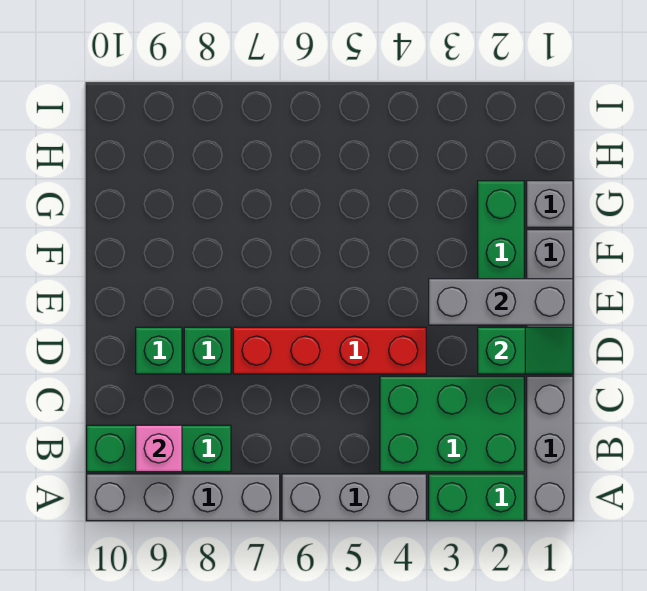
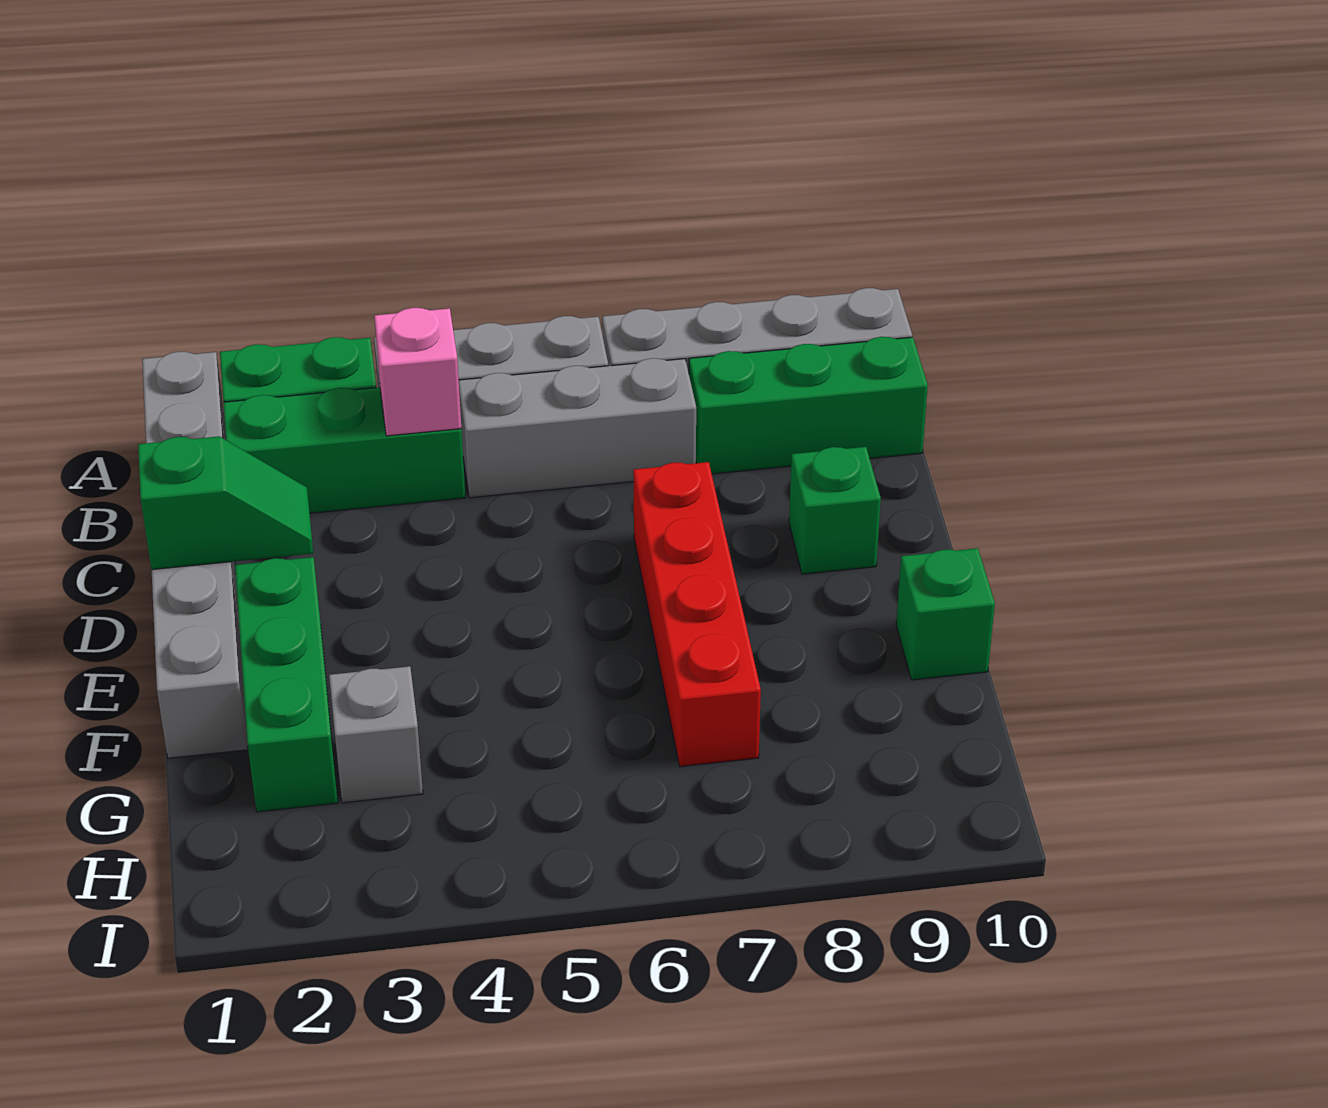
green brick B2:C4 level 1 -> green brick B2:B4 level 1
pink brick B9 level 2 -> pink brick B4 level 2
green slope D1:D2 level 2 top 2 -> green slope D1:D2 level 2 top 1
red brick D4:D7 level 1 -> red brick D7:G7 level 1
green brick D8 level 1 -> green brick F10 level 1
grey brick E1:E3 level 2 -> grey brick B5:B7 level 1
grey brick G1 level 1 -> grey brick G3 level 1

